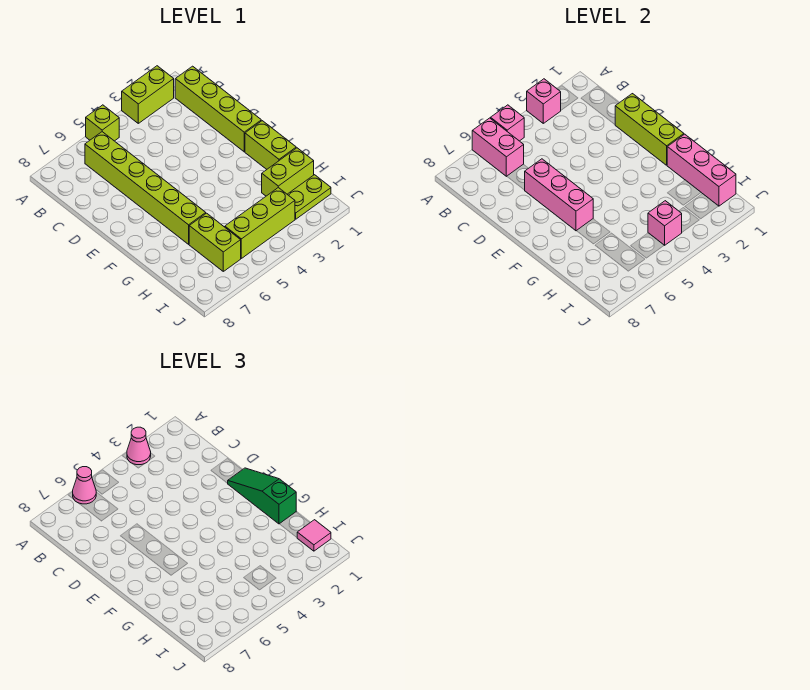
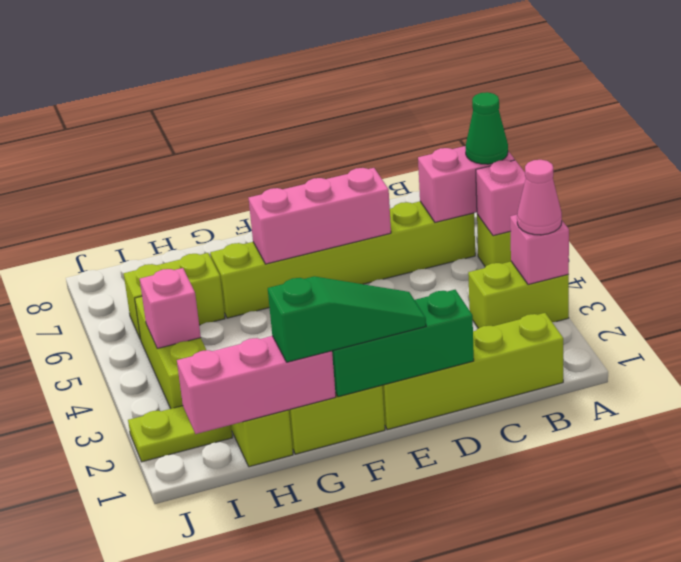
lime brick A2:A3 level 1 -> lime brick A3:B3 level 1
pink cone A6 level 3 -> green cone A6 level 3
lime brick D1:F1 level 2 -> green brick D1:F1 level 2
lime plate I1:I2 level 1 -> lime plate I2:J2 level 1
pink tile I1 level 3 -> none

